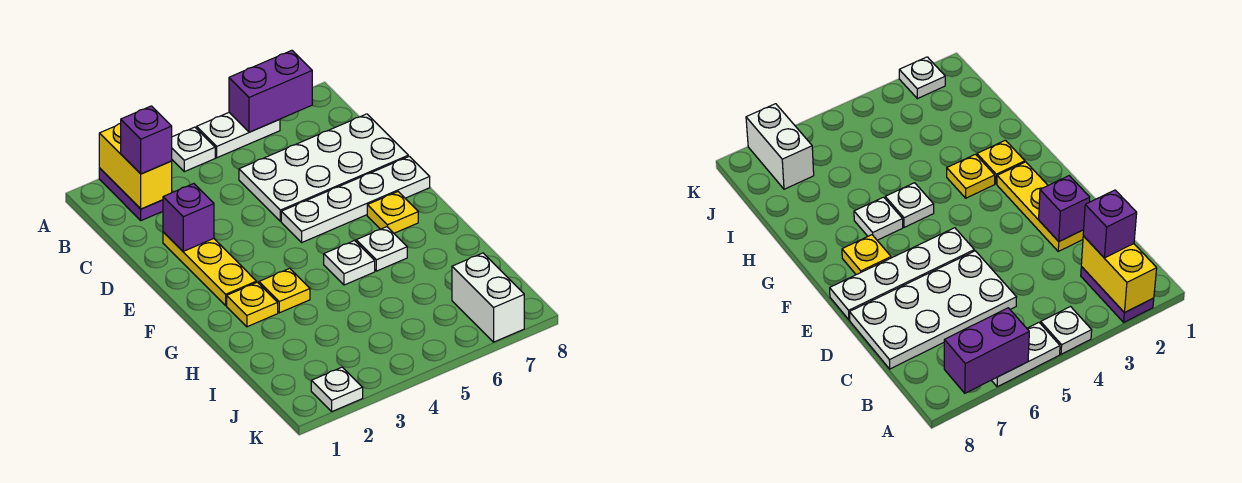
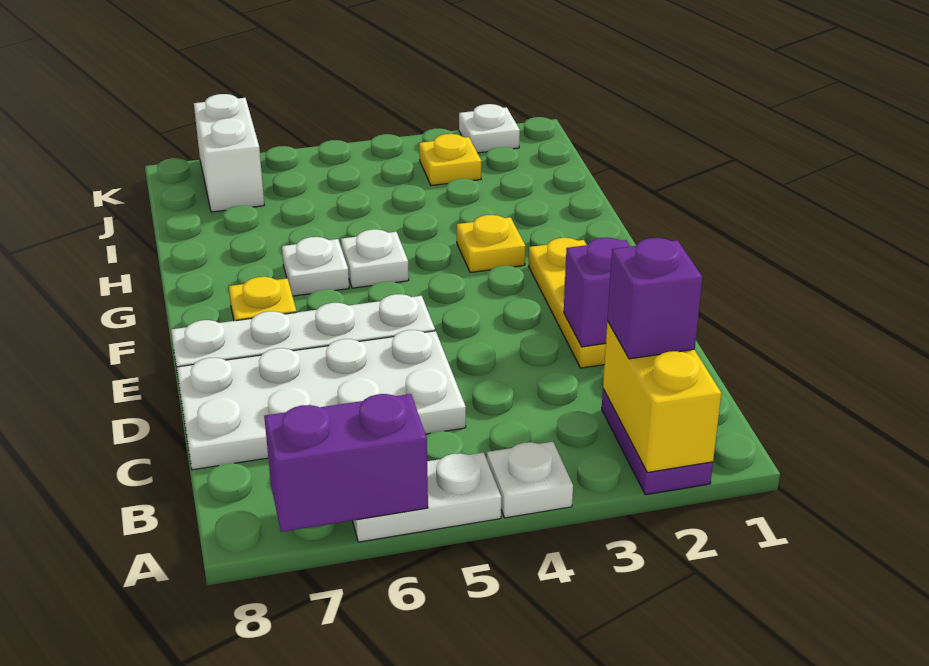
yellow plate G2 level 1 -> yellow plate J3 level 1

